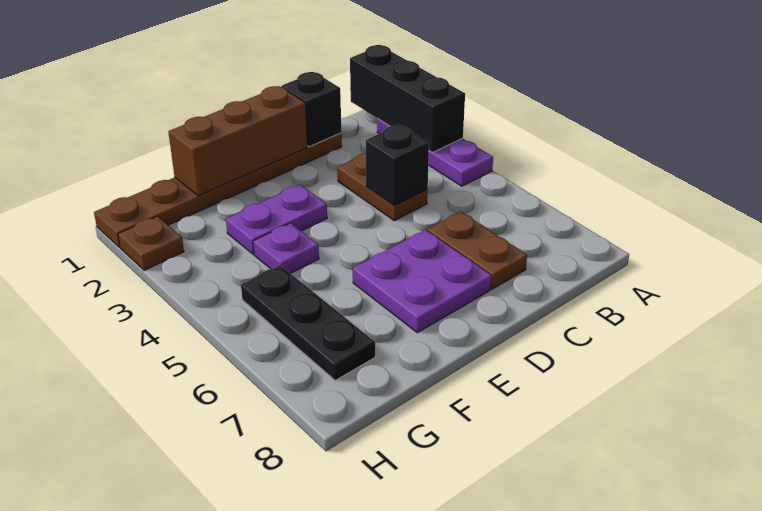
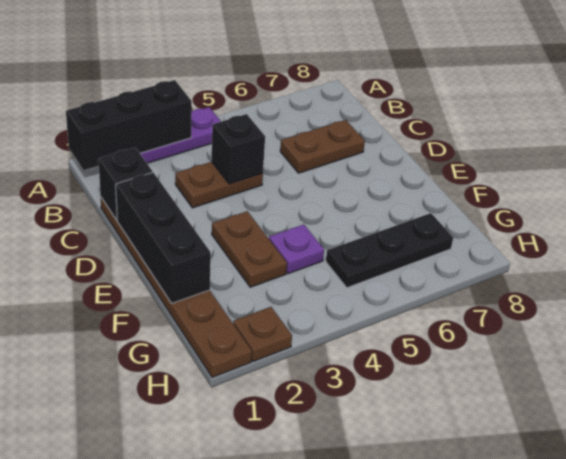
brown brick D1:F1 level 2 -> black brick D1:F1 level 2
purple plate D6:E7 level 1 -> none
purple plate E3:F3 level 1 -> brown plate E3:F3 level 1

